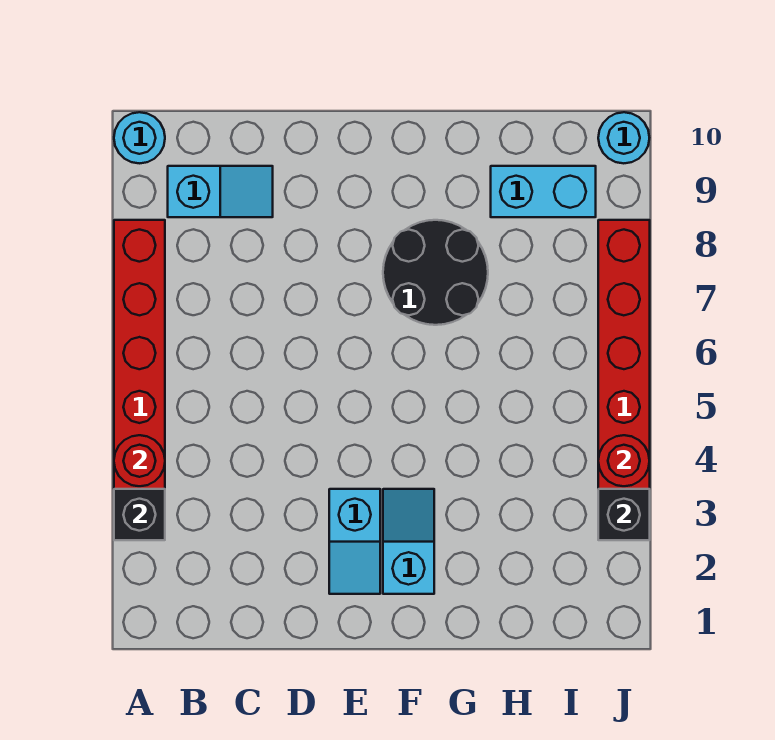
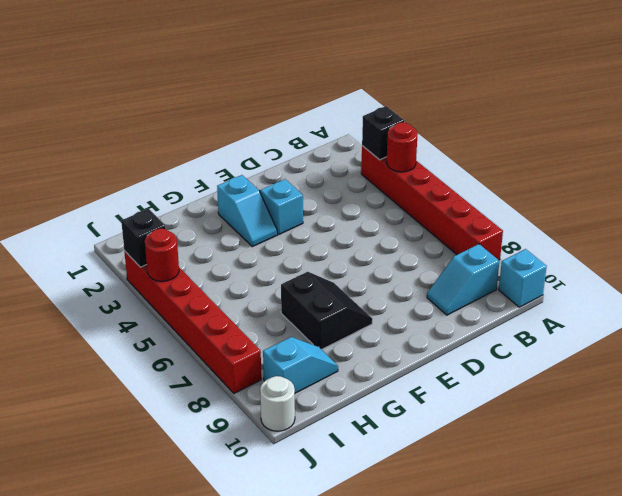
cyan round brick A10 level 1 -> cyan brick A10 level 1
black round brick F7:G8 level 1 -> black slope F7:G8 level 1 top G
cyan brick H9:I9 level 1 -> cyan slope H9:I9 level 1 top I
cyan round brick J10 level 1 -> white round brick J10 level 1

